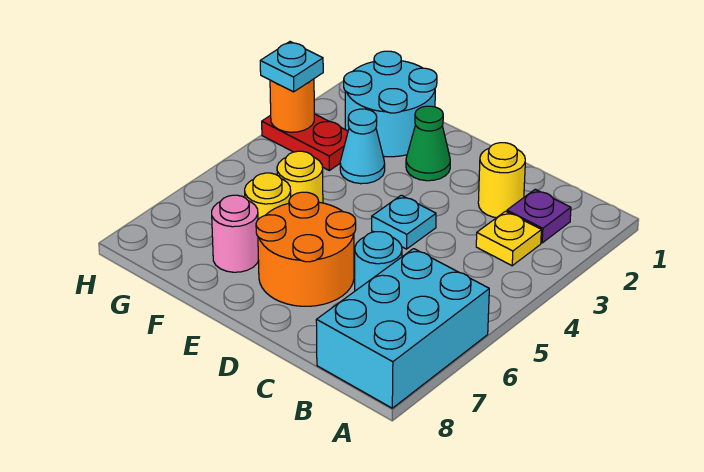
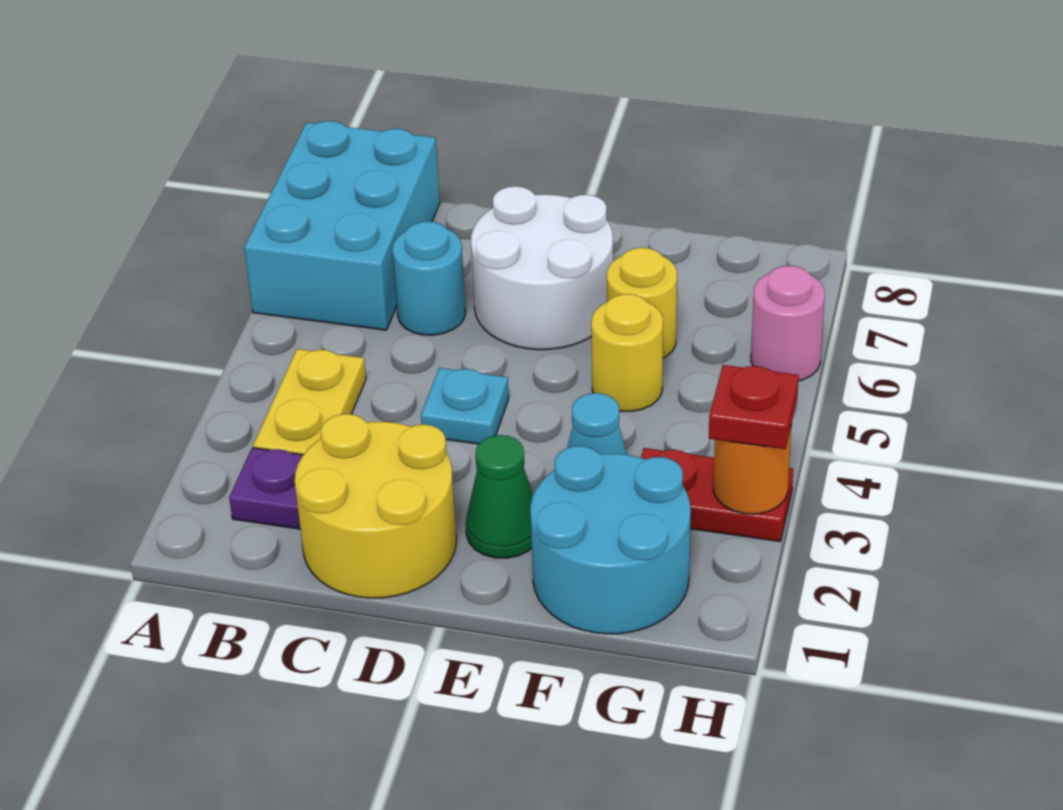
yellow plate B3 level 1 -> yellow plate B3:B4 level 1
yellow round brick C2 level 1 -> yellow round brick C1:D2 level 1
orange round brick D6:E7 level 1 -> white round brick D6:E7 level 1
pink round brick F7 level 1 -> pink round brick H6 level 1
cyan plate H3 level 3 -> red plate H3 level 3

